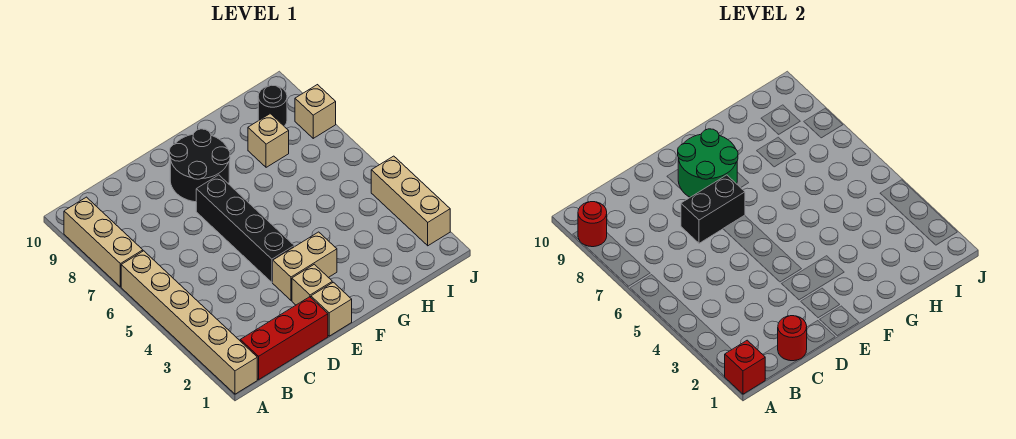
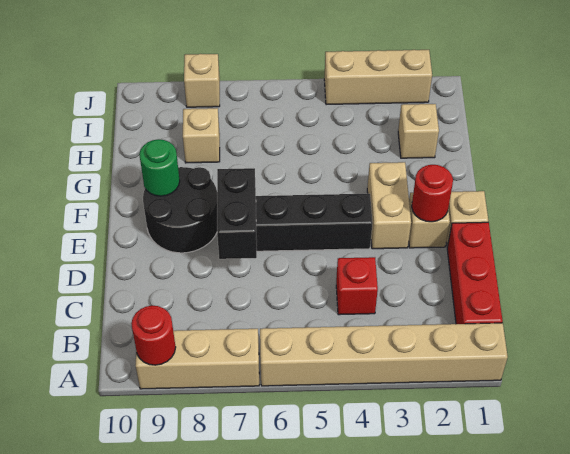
red brick A1 level 2 -> red brick C4 level 1
red round brick C1 level 2 -> red round brick E2 level 2
green round brick E8:F9 level 2 -> green round brick F9 level 2
none -> tan brick H2 level 1
black round brick I9 level 1 -> none

